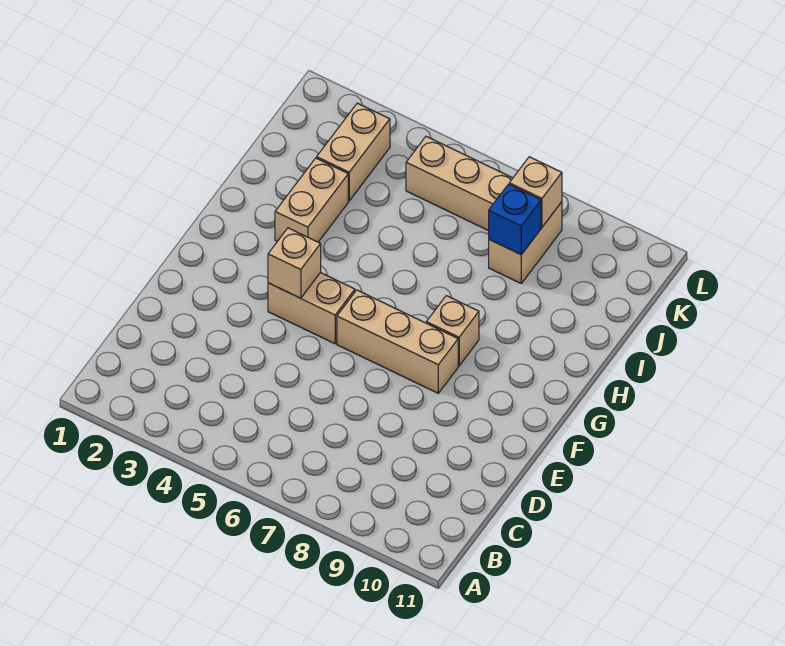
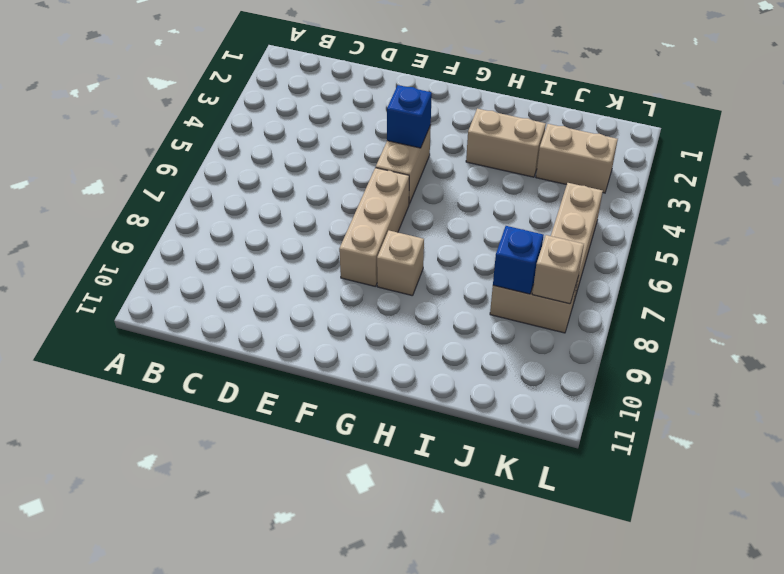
tan brick F4 level 2 -> blue brick F4 level 2

